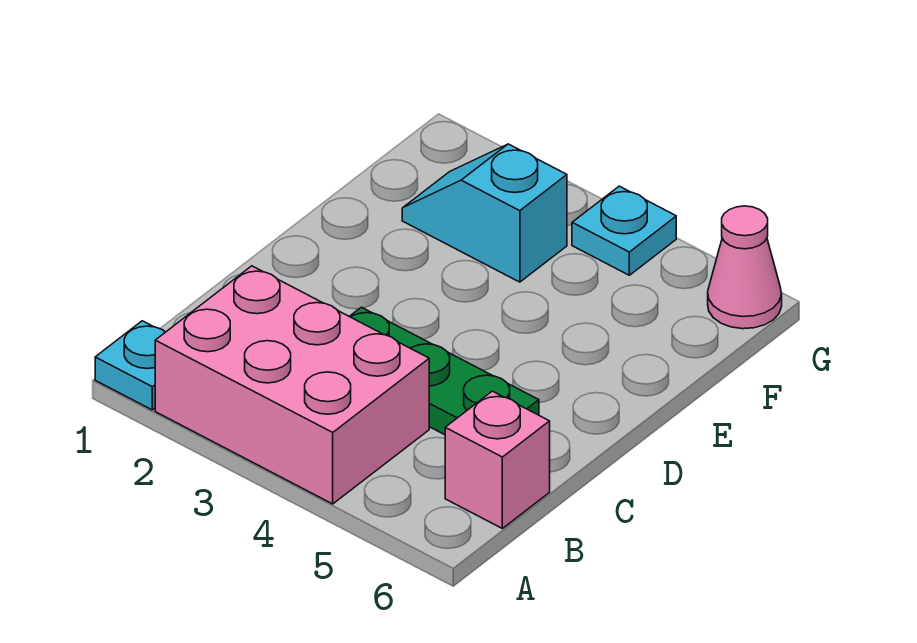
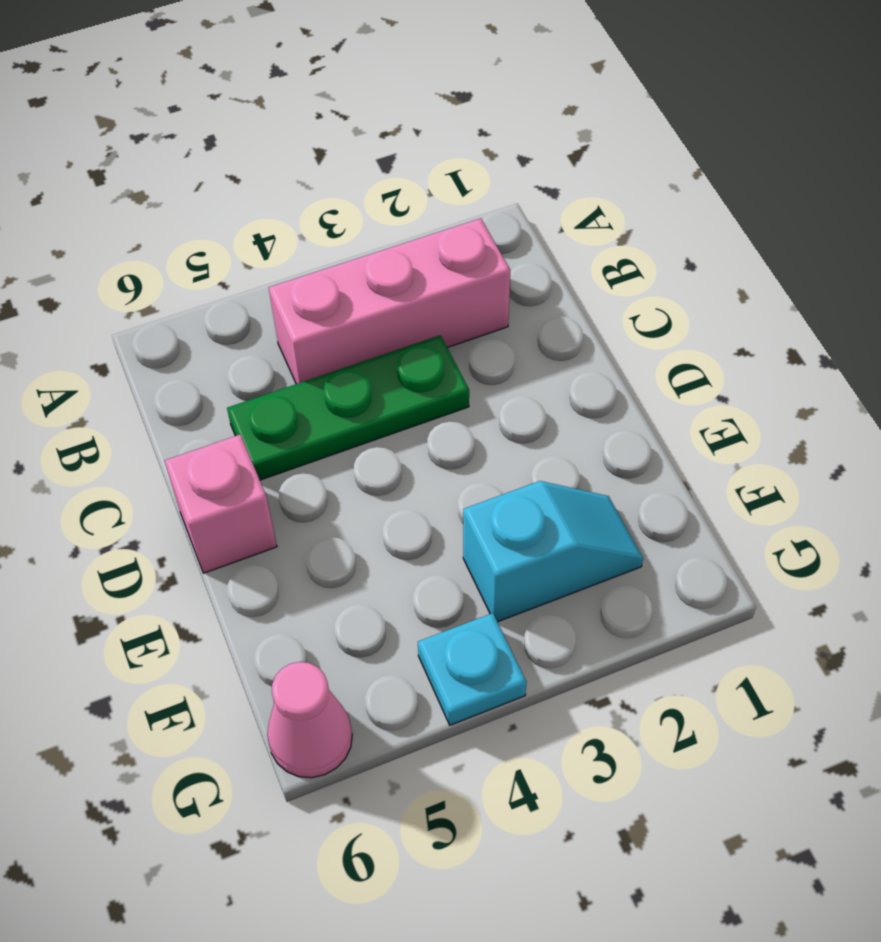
cyan plate A1 level 1 -> none
pink brick A2:B4 level 1 -> pink brick B2:B4 level 1
pink brick B6 level 1 -> pink brick D6 level 1

